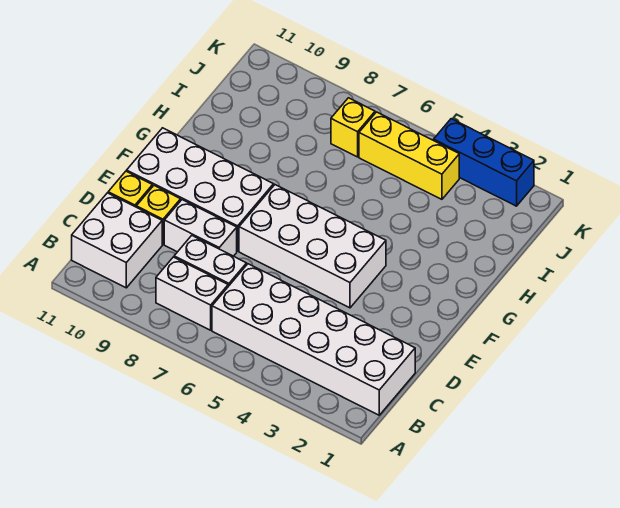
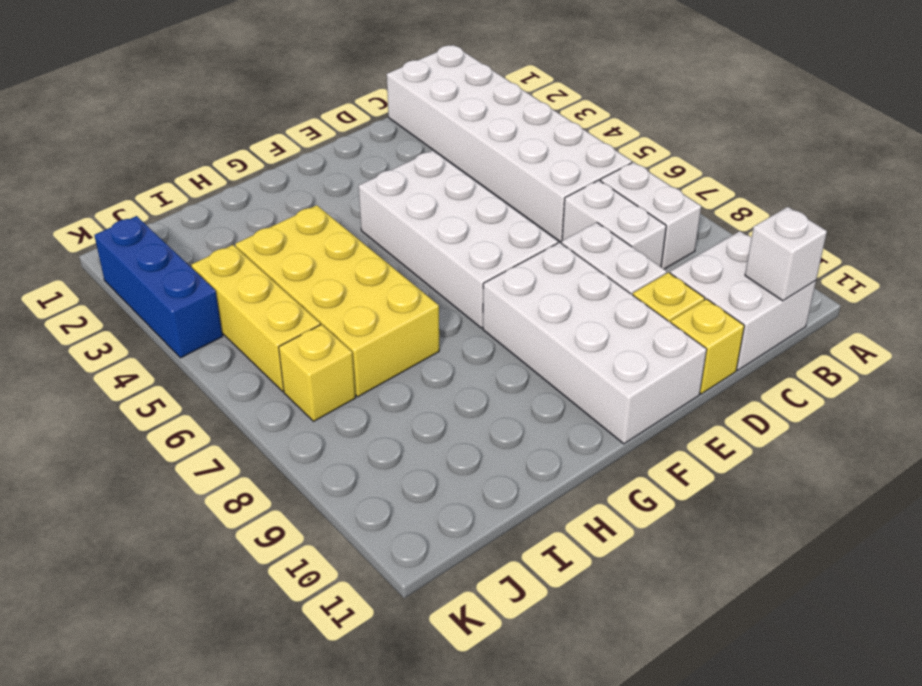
none -> white brick B11 level 2
none -> yellow brick H4:I7 level 1

